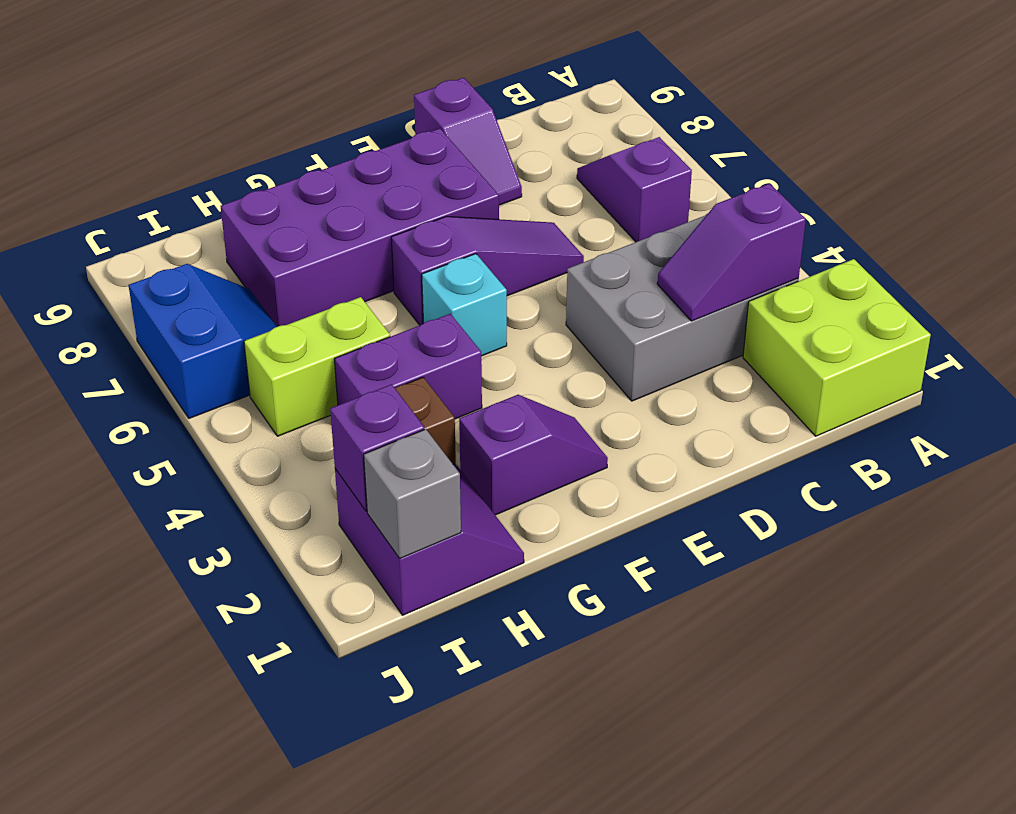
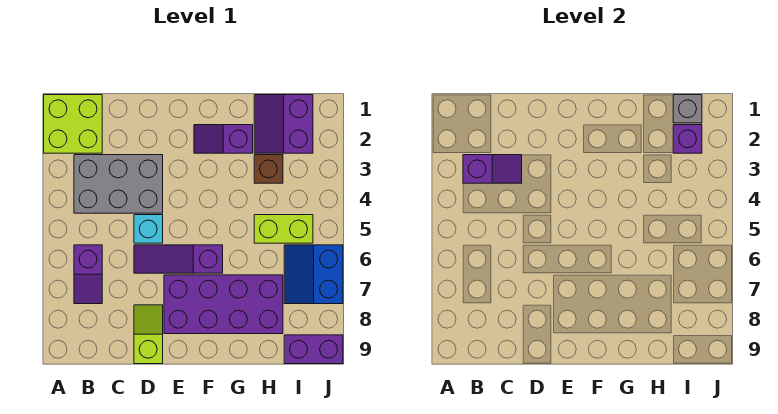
purple slope D8:D9 level 1 top 9 -> lime slope D8:D9 level 1 top 9
cyan brick F5 level 1 -> cyan brick D5 level 1
purple brick G4:H4 level 1 -> purple brick I9:J9 level 1

